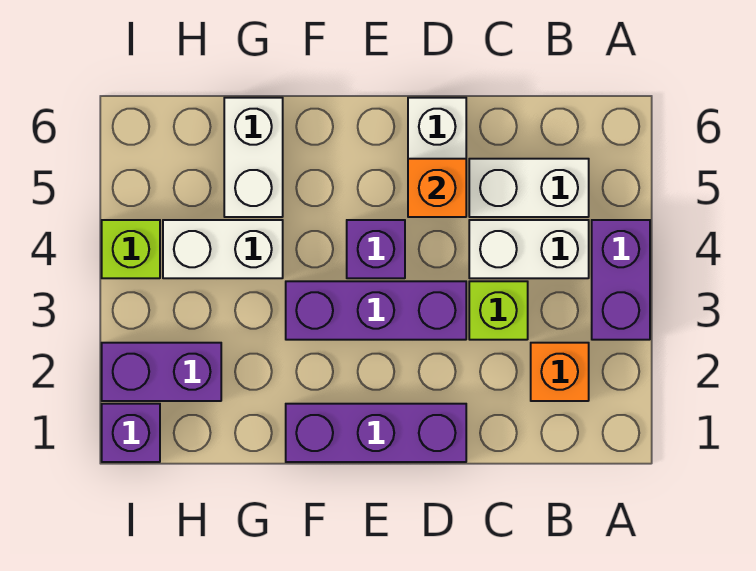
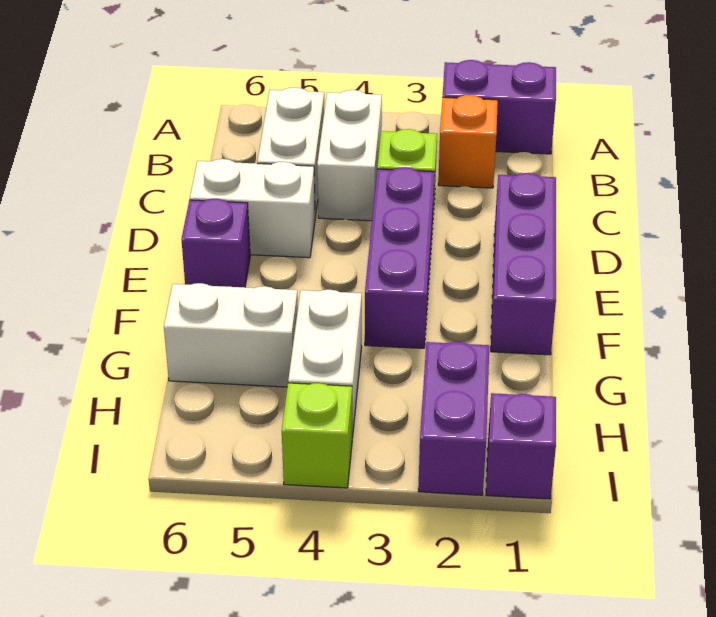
purple brick A3:A4 level 1 -> purple brick A1:A2 level 1
orange brick D5 level 2 -> none
purple brick E4 level 1 -> purple brick E6 level 1

